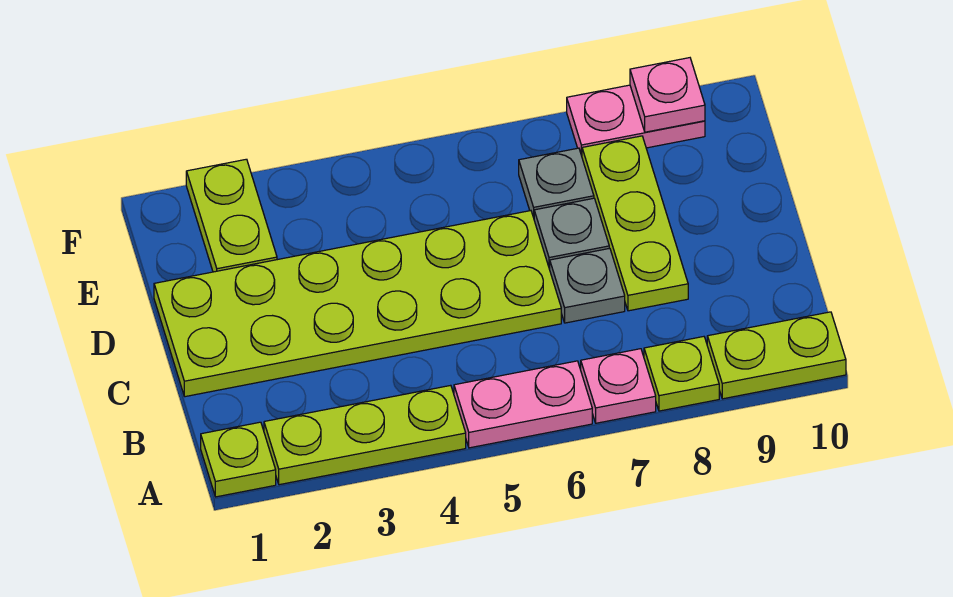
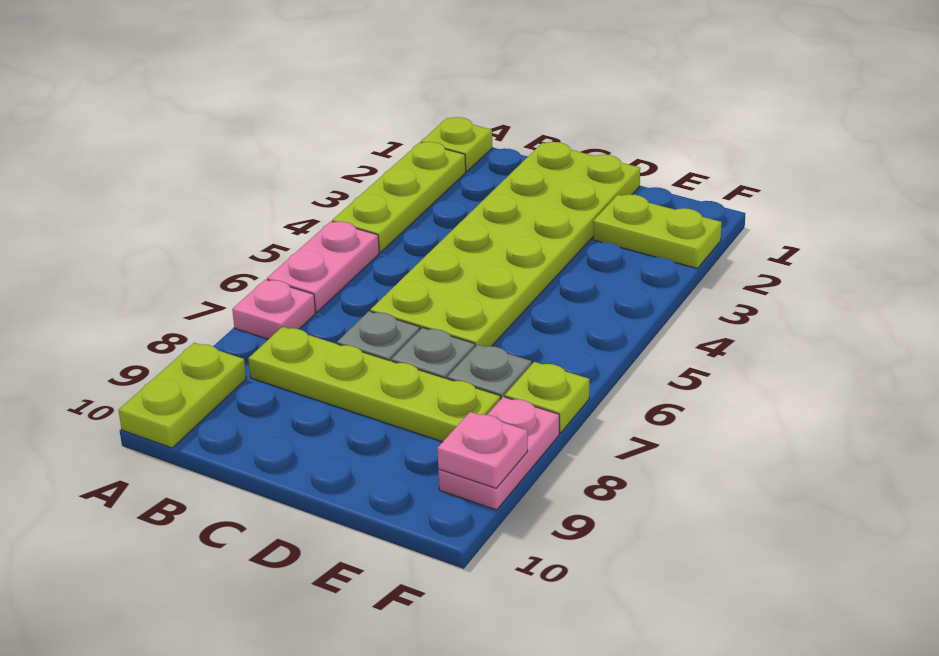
lime plate A8 level 1 -> lime plate F7 level 1
lime plate C8:E8 level 1 -> lime plate B8:E8 level 1

